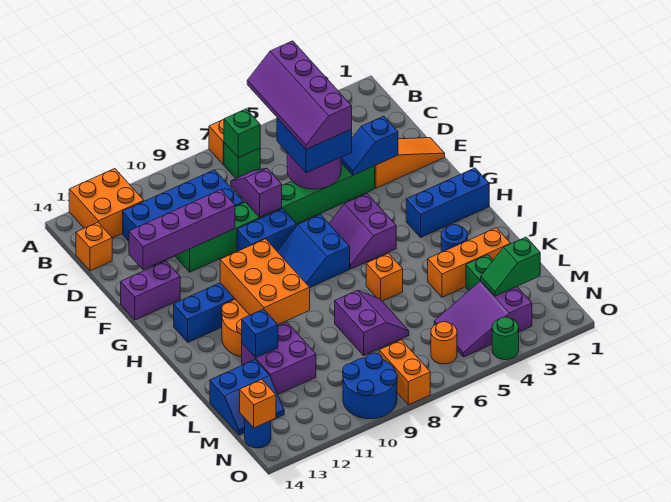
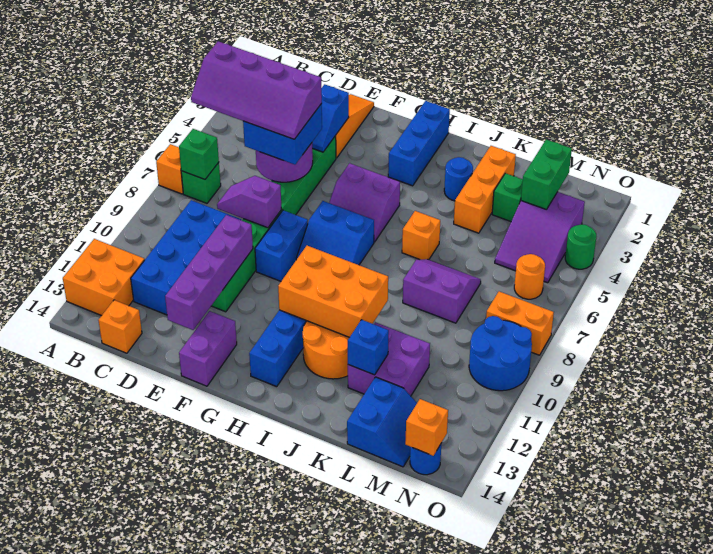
green slope M2:M3 level 2 top 2 -> green brick M2:M3 level 2

